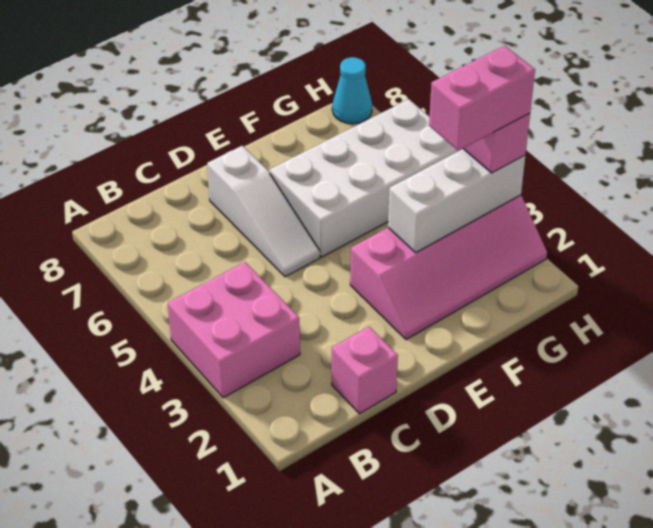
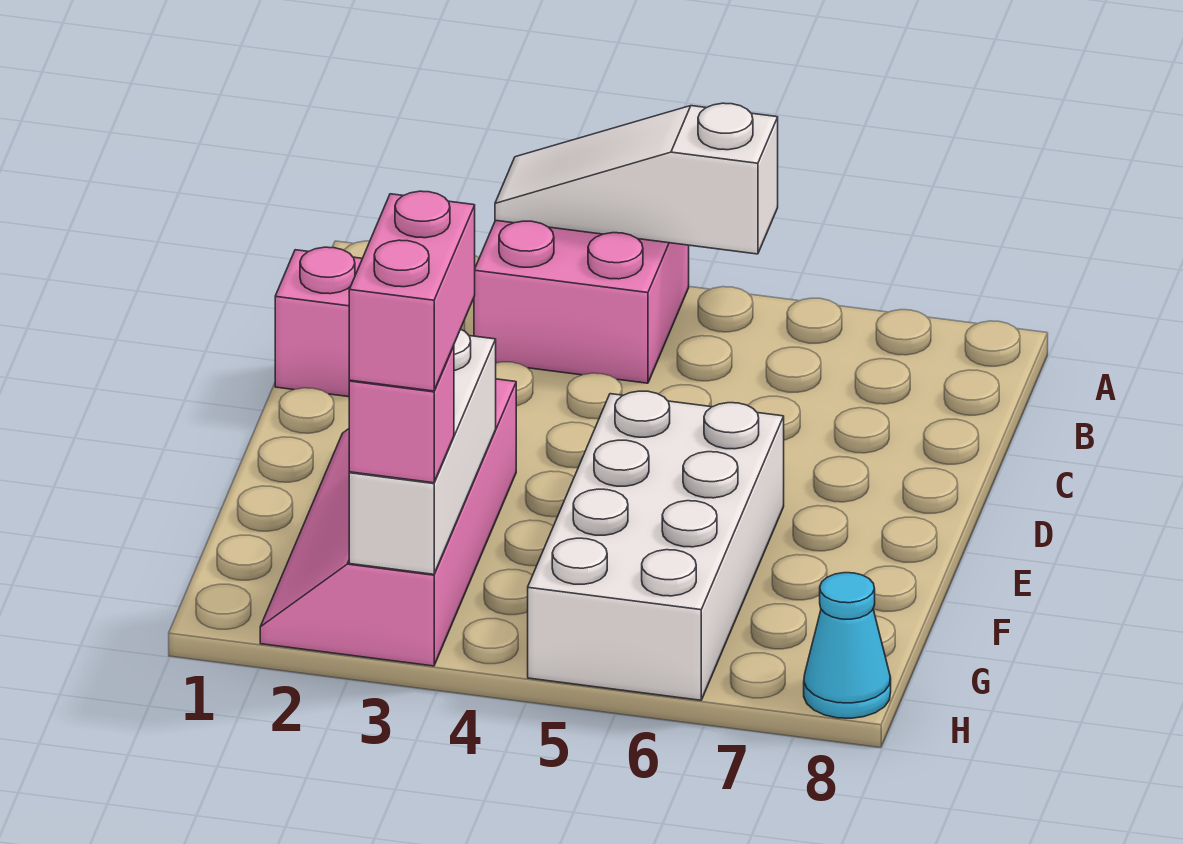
white slope D5:D7 level 1 top 7 -> white slope A3:A5 level 2 top 5

